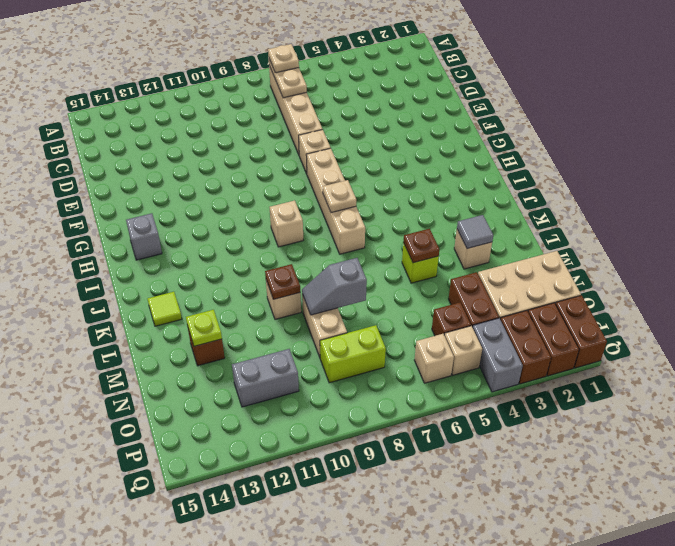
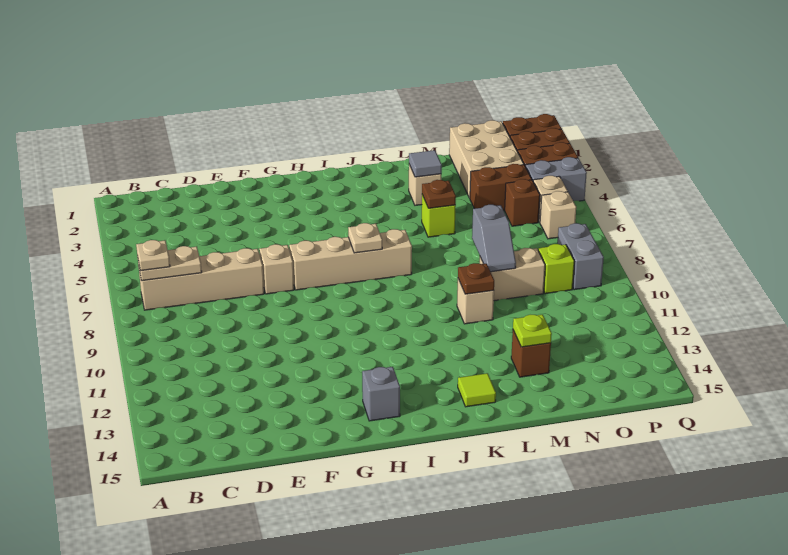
tan brick I9 level 1 -> none
lime brick O8:O9 level 1 -> lime brick O9 level 1
grey brick O11:O12 level 1 -> grey brick P8:P9 level 1

